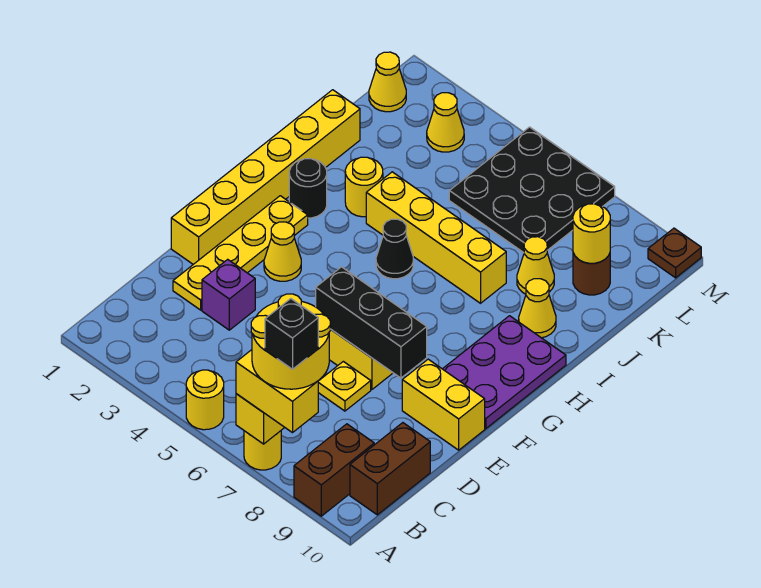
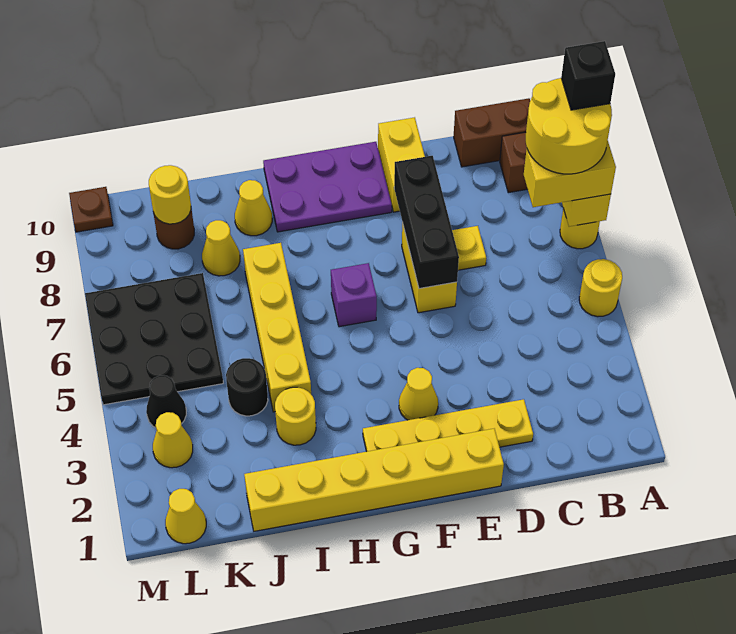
yellow brick A7:A8 level 3 -> yellow brick A7:B7 level 3
purple brick D3 level 1 -> purple brick G6 level 1
black round brick H2 level 1 -> black round brick J4 level 1
black cone H5 level 1 -> black cone L4 level 1

